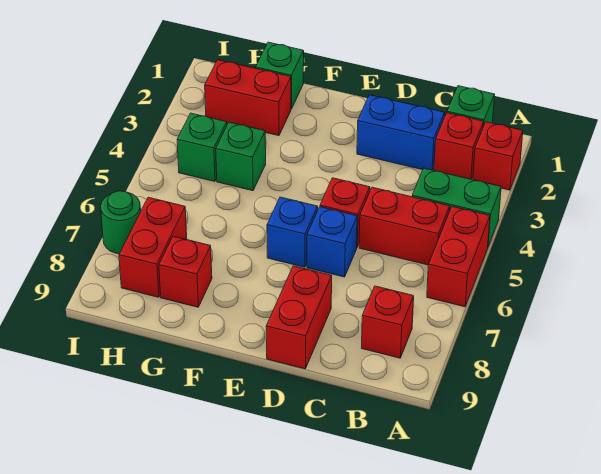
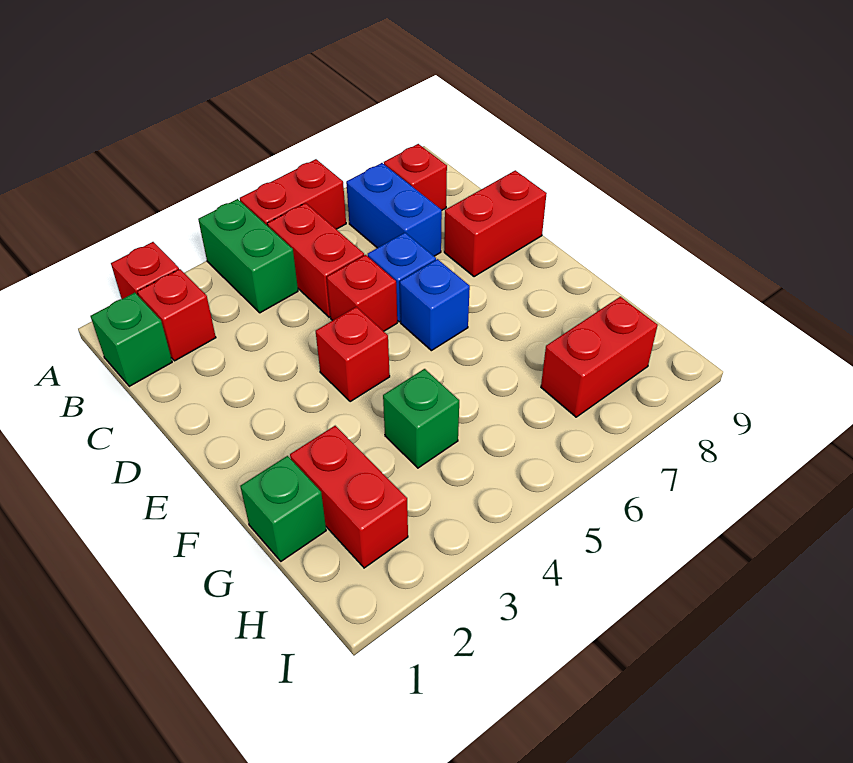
blue brick C2:D2 level 1 -> blue brick B7:C7 level 1
red brick G8 level 1 -> red brick E4 level 1
green brick H4 level 1 -> none
green round brick I7 level 1 -> none

